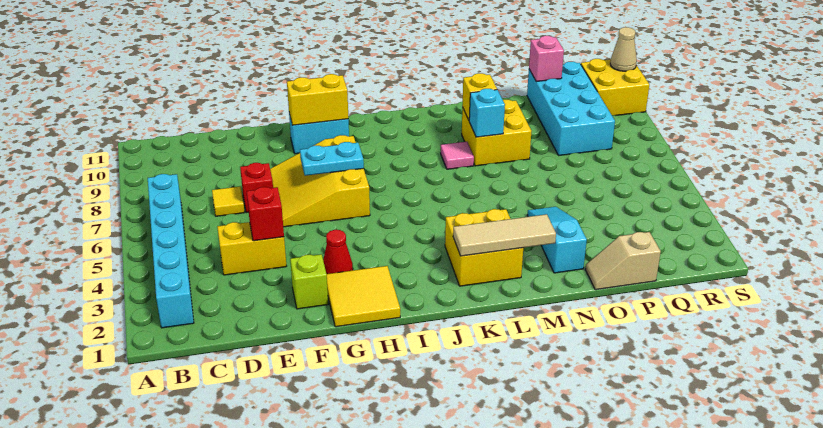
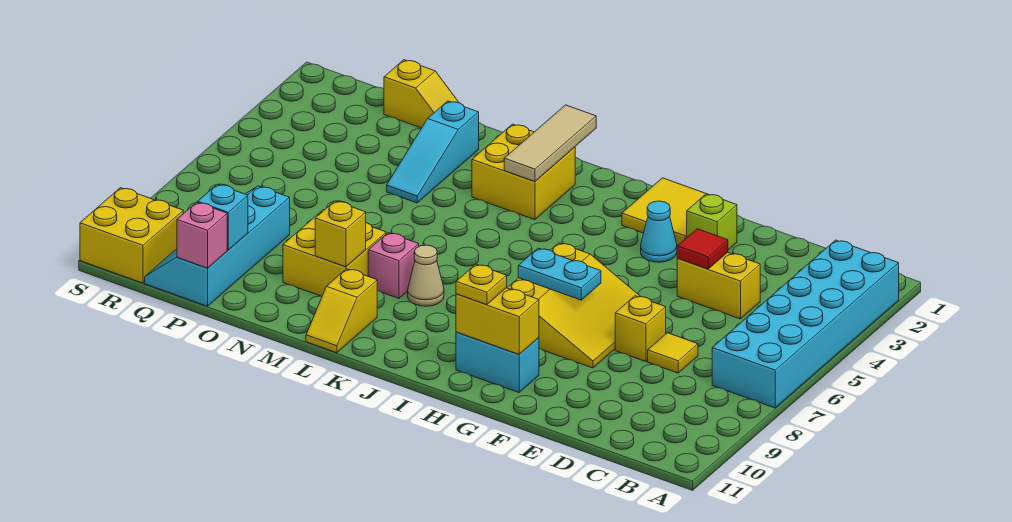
cyan brick B2:B7 level 1 -> cyan brick A2:B7 level 1
red brick E4 level 2 -> red tile E4 level 2
red brick E7 level 1 -> yellow brick E7 level 1
red cone G3 level 1 -> cyan cone G3 level 1
none -> yellow plate H10 level 3
tan tile K2:M2 level 2 -> tan tile K1:K3 level 2
pink tile L8 level 1 -> pink brick L8 level 1
none -> yellow slope L10:L11 level 1 top 10
cyan brick M8 level 2 -> cyan brick P10 level 2
tan slope O1:P1 level 1 top P -> yellow slope O1:P1 level 1 top P
cyan brick P8:Q11 level 1 -> cyan slope P8:Q11 level 1 top P
tan cone S11 level 2 -> tan cone K8 level 1

